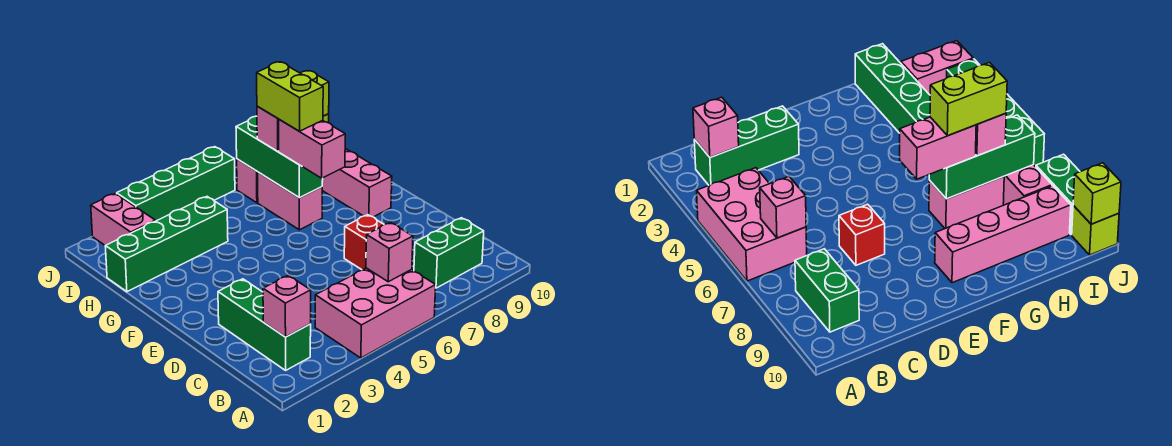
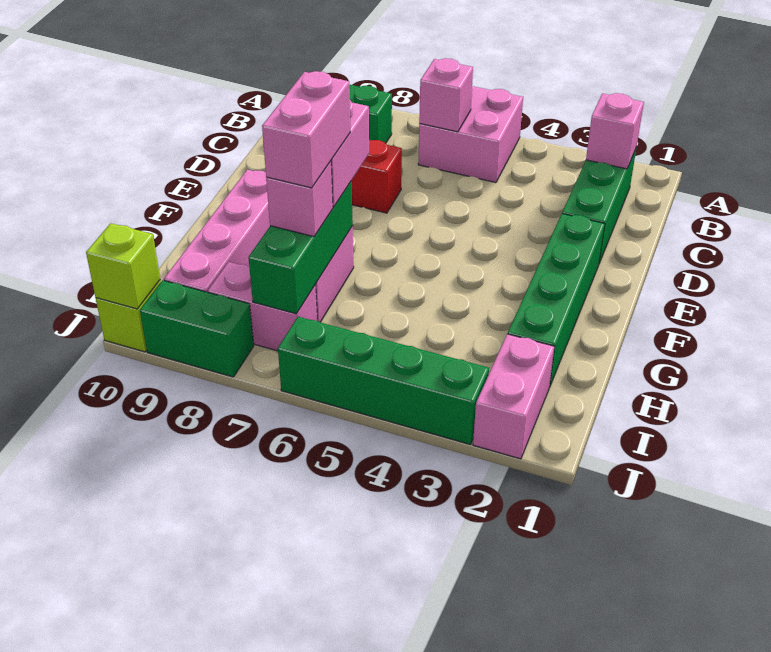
pink brick A4:B6 level 1 -> pink brick A5:B6 level 1
lime brick G7:H7 level 4 -> pink brick G7:H7 level 4
green brick H1:H4 level 1 -> green brick E2:H2 level 1

